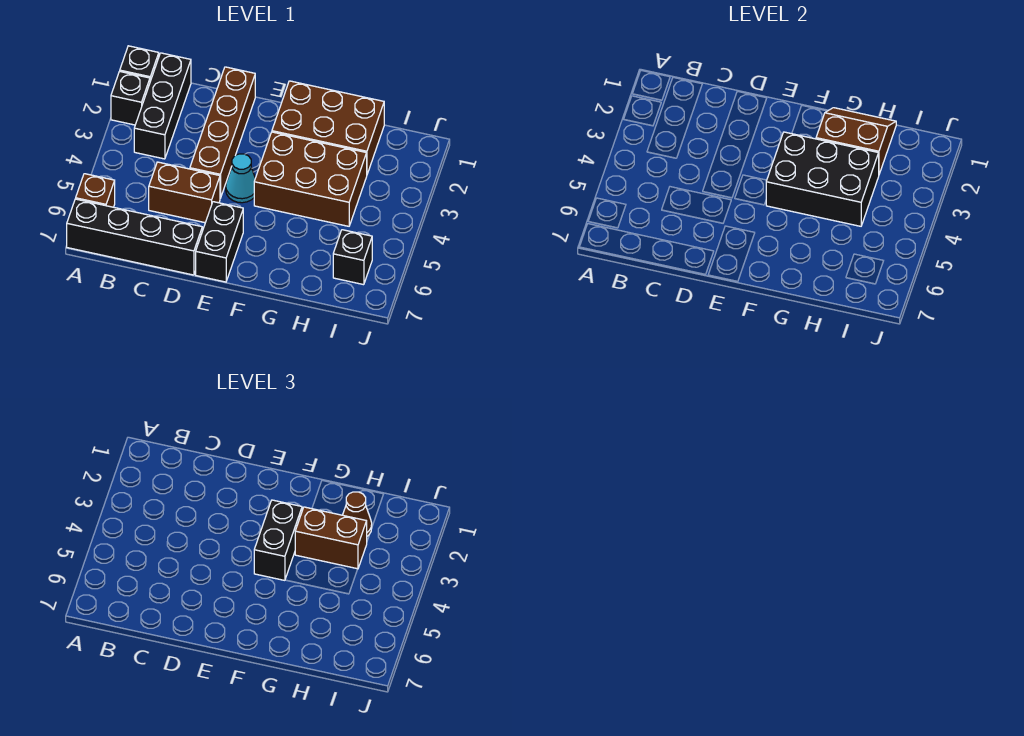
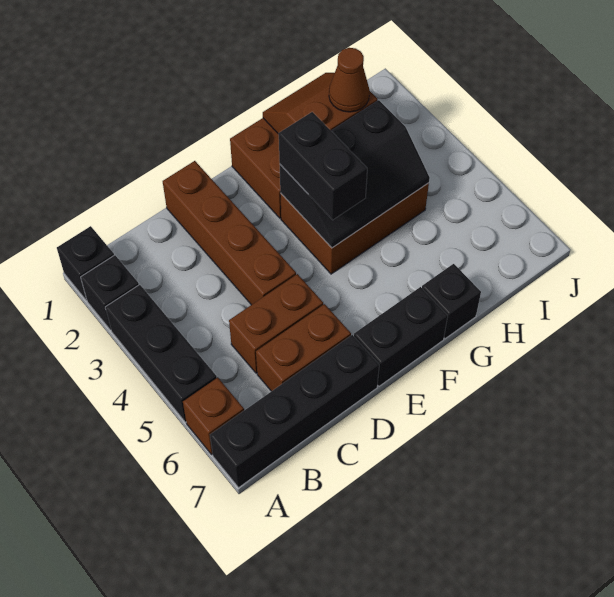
black brick B1:B3 level 1 -> black brick A3:A5 level 1
cyan cone E4 level 1 -> none
black brick E6:E7 level 1 -> black brick E7:F7 level 1
black brick F3:H4 level 2 -> black slope F3:H4 level 2 top 3
brown brick G3:H3 level 3 -> brown brick C6:D6 level 1
black brick I6 level 1 -> black brick G7 level 1

